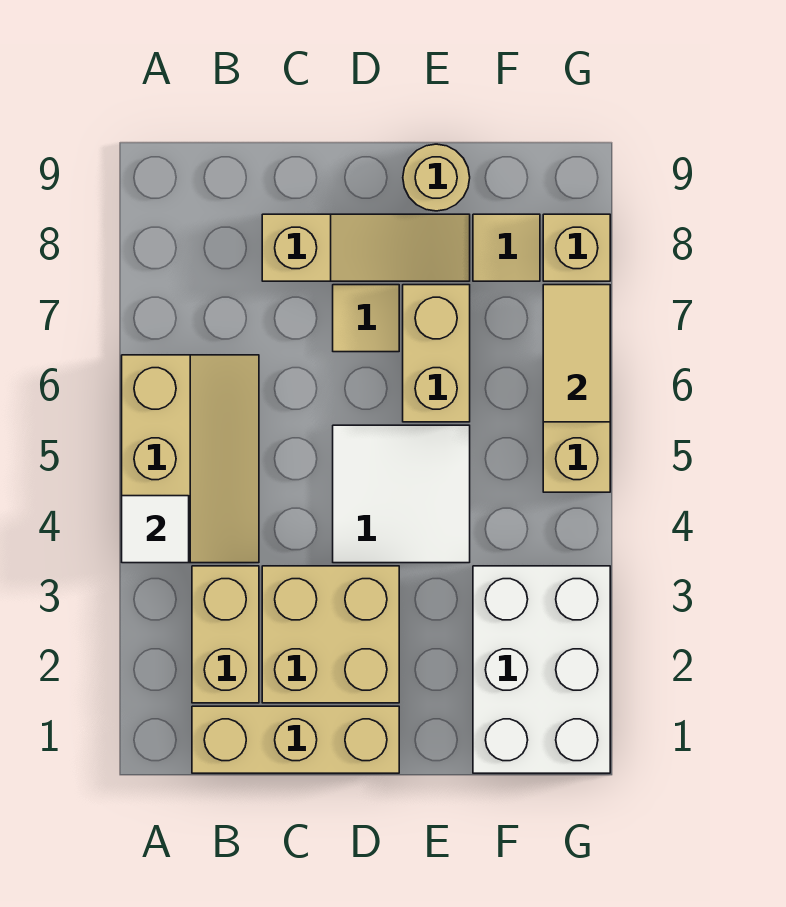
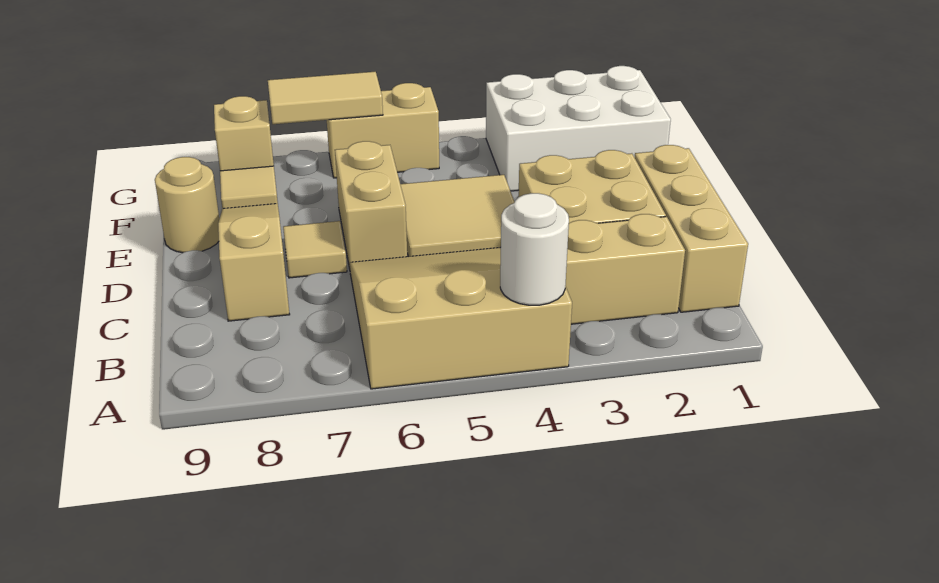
tan slope A4:B6 level 1 top A -> tan slope A4:C6 level 1 top A
white tile A4 level 2 -> white round brick A4 level 2
white tile D4:E5 level 1 -> tan tile D4:E5 level 1
tan brick E6:E7 level 1 -> tan brick D6:E6 level 1

